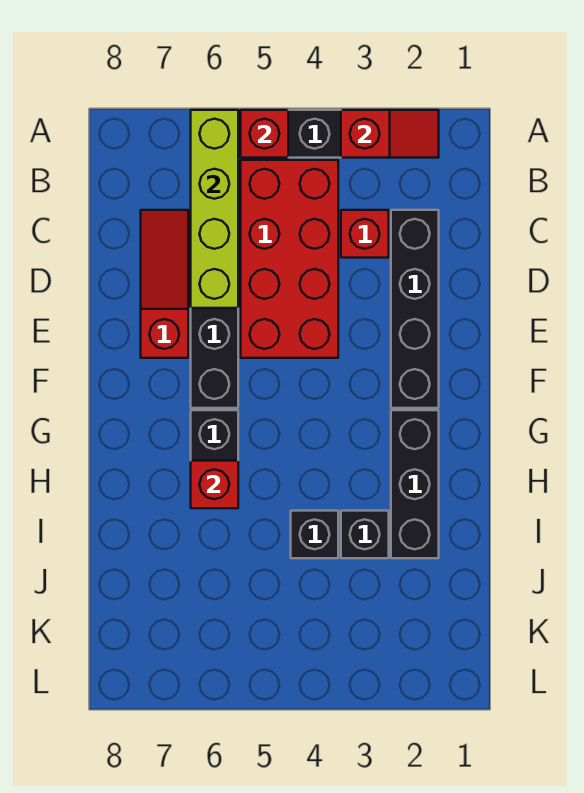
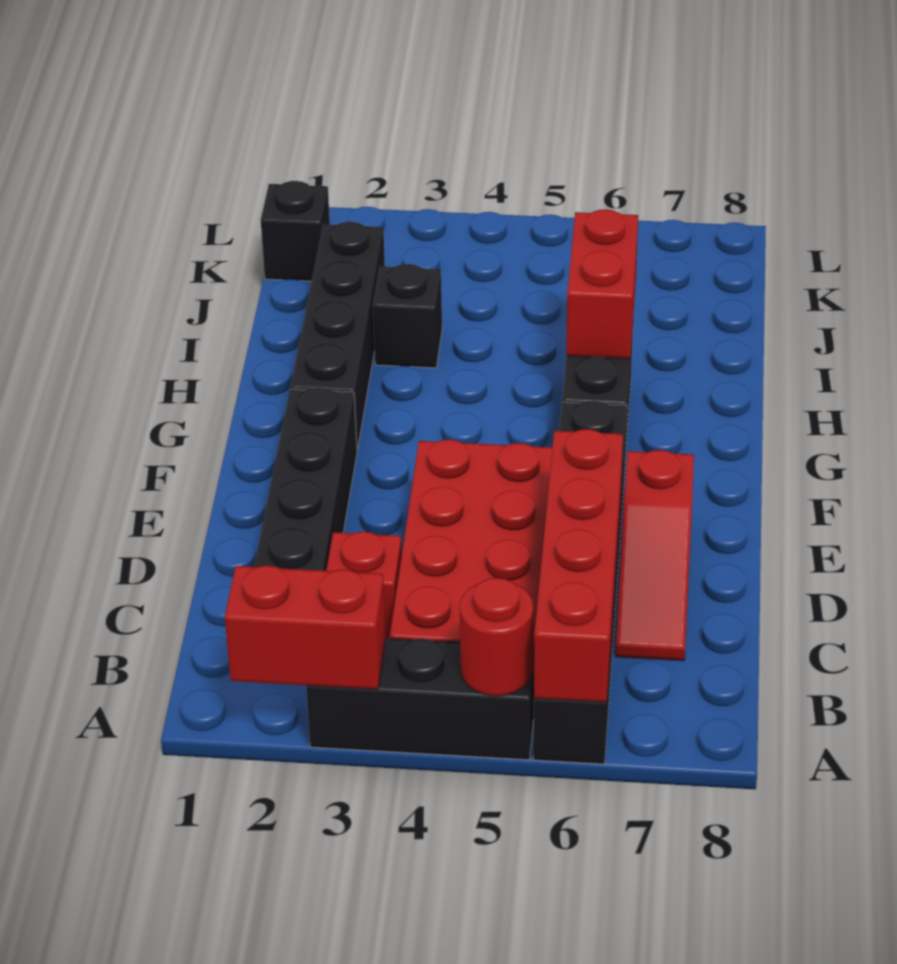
red slope A2:A3 level 2 top 3 -> red brick A2:A3 level 2
red brick A5 level 2 -> red round brick A5 level 2
lime brick A6:D6 level 2 -> red brick A6:D6 level 2
black brick G2:I2 level 1 -> black brick G2:J2 level 1
red brick H6 level 2 -> red brick H6:I6 level 2
black brick I4 level 1 -> black brick K1 level 1

